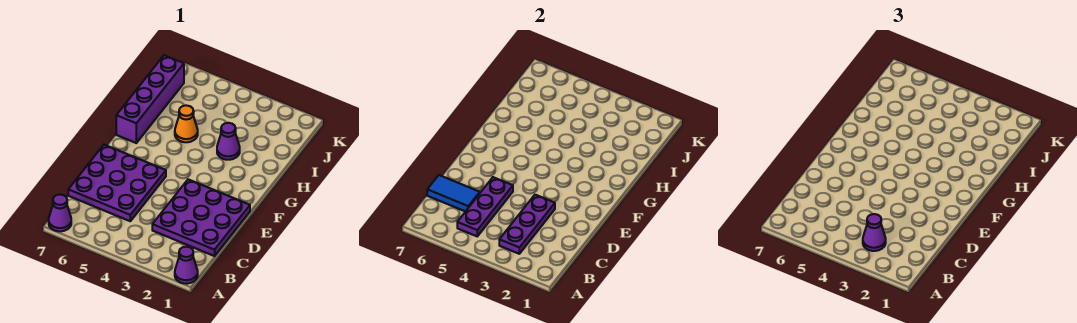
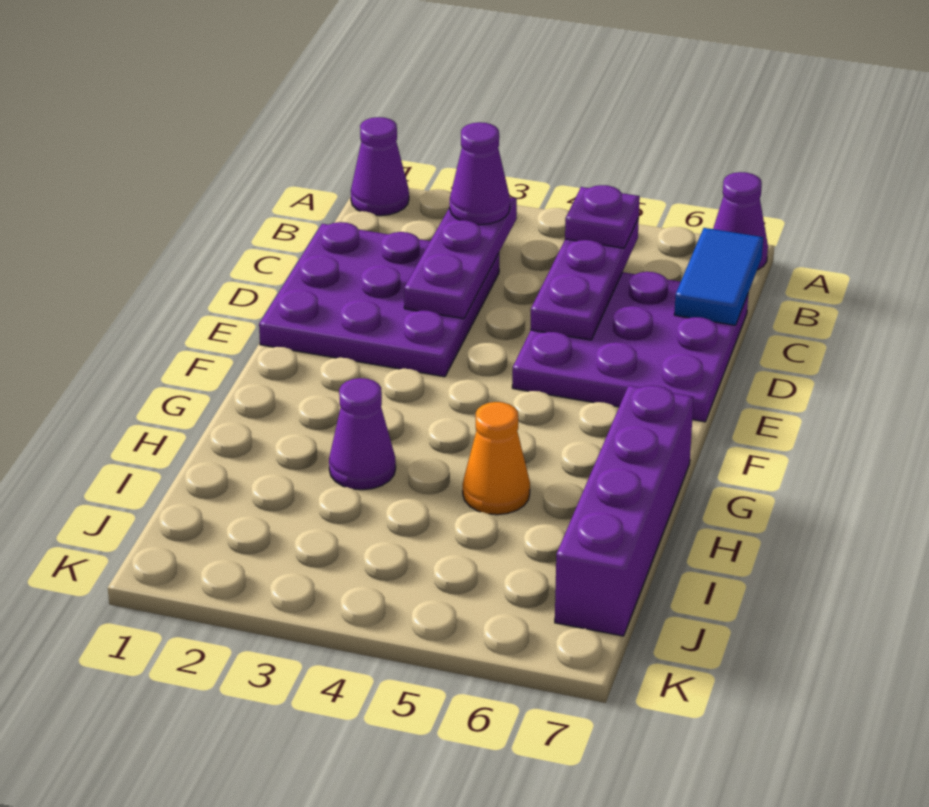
none -> purple plate B5 level 3
blue tile C6:C7 level 2 -> blue tile B7:C7 level 2

